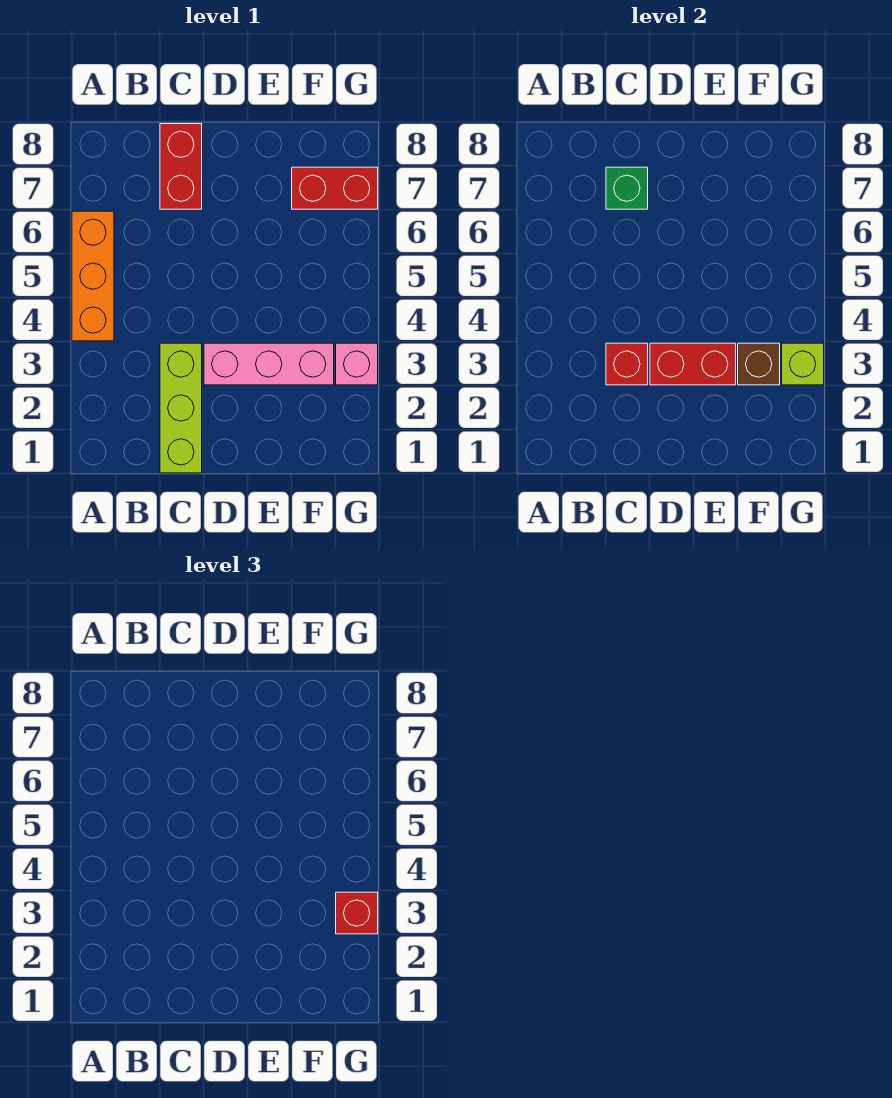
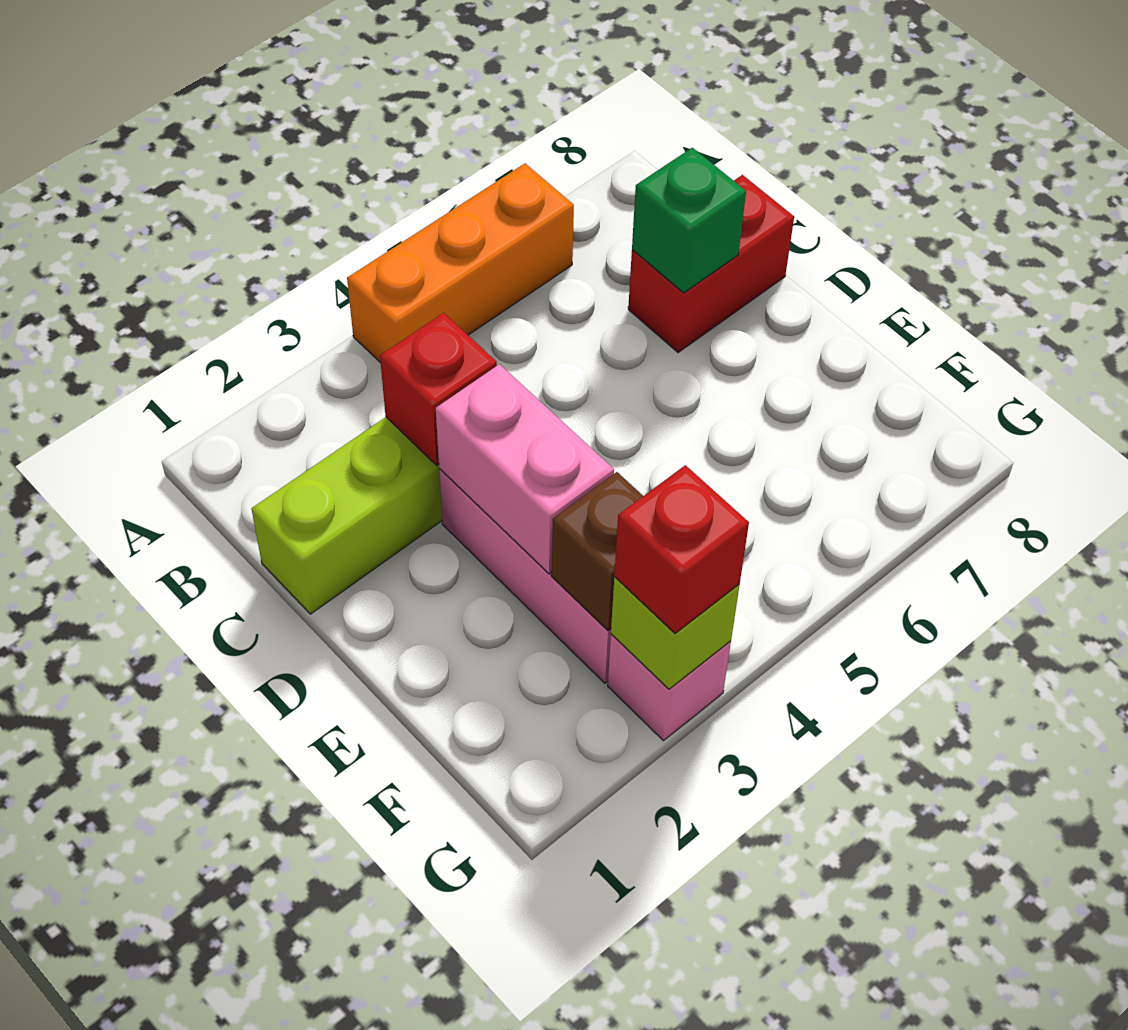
red brick D3:E3 level 2 -> pink brick D3:E3 level 2
red brick F7:G7 level 1 -> none

